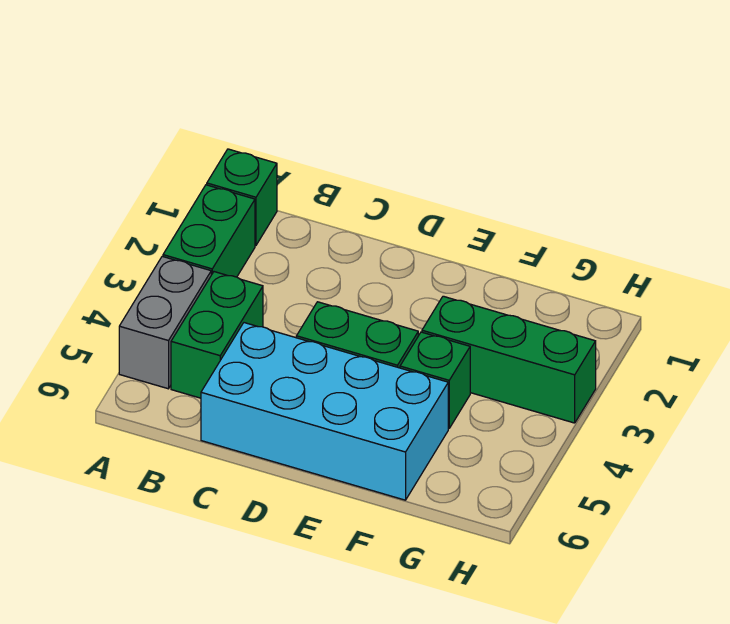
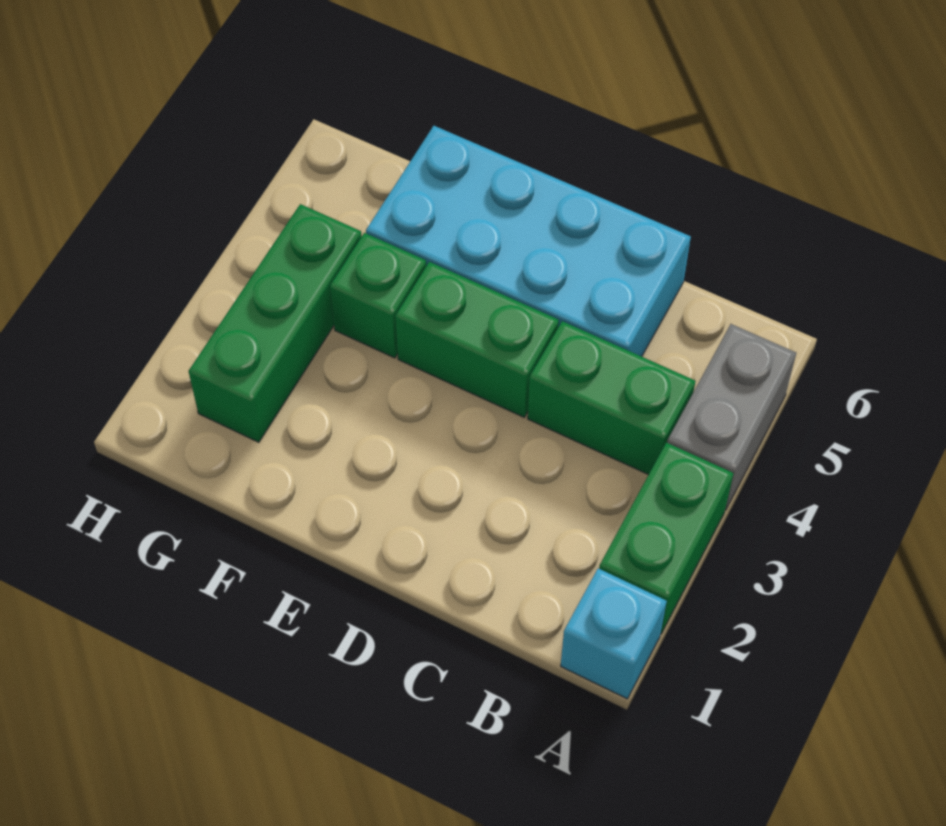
green brick A1 level 1 -> cyan brick A1 level 1
green brick B4:B5 level 1 -> green brick B4:C4 level 1
green brick F3:H3 level 1 -> green brick G2:G4 level 1

